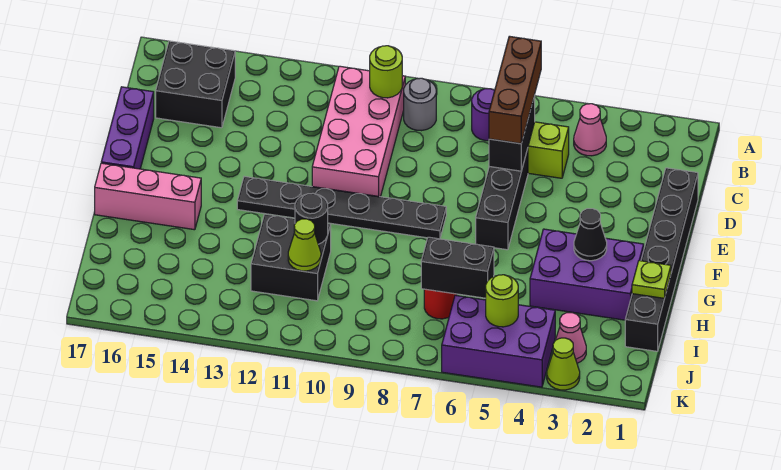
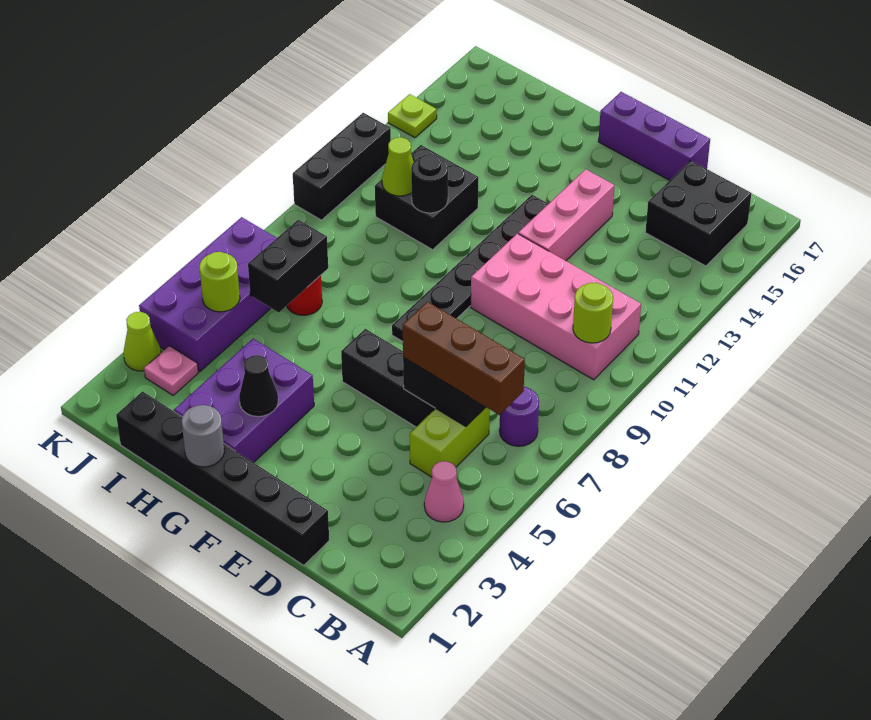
grey round brick B9 level 1 -> grey round brick G1 level 2
pink brick G15:G17 level 1 -> pink brick E12:E14 level 1
lime plate H1 level 2 -> lime plate K14 level 1
pink cone J3 level 1 -> pink plate J3 level 1
purple brick J4:K6 level 1 -> purple brick J4:K7 level 1
none -> black brick K10:K12 level 1

